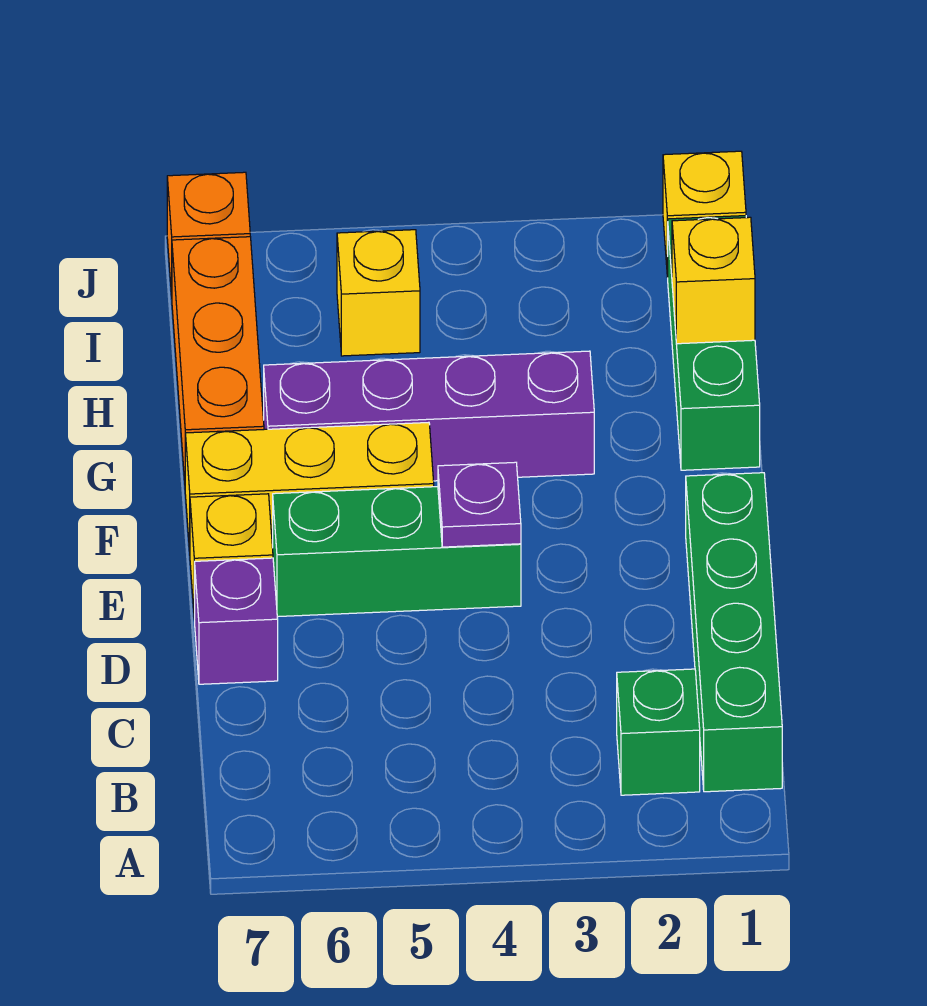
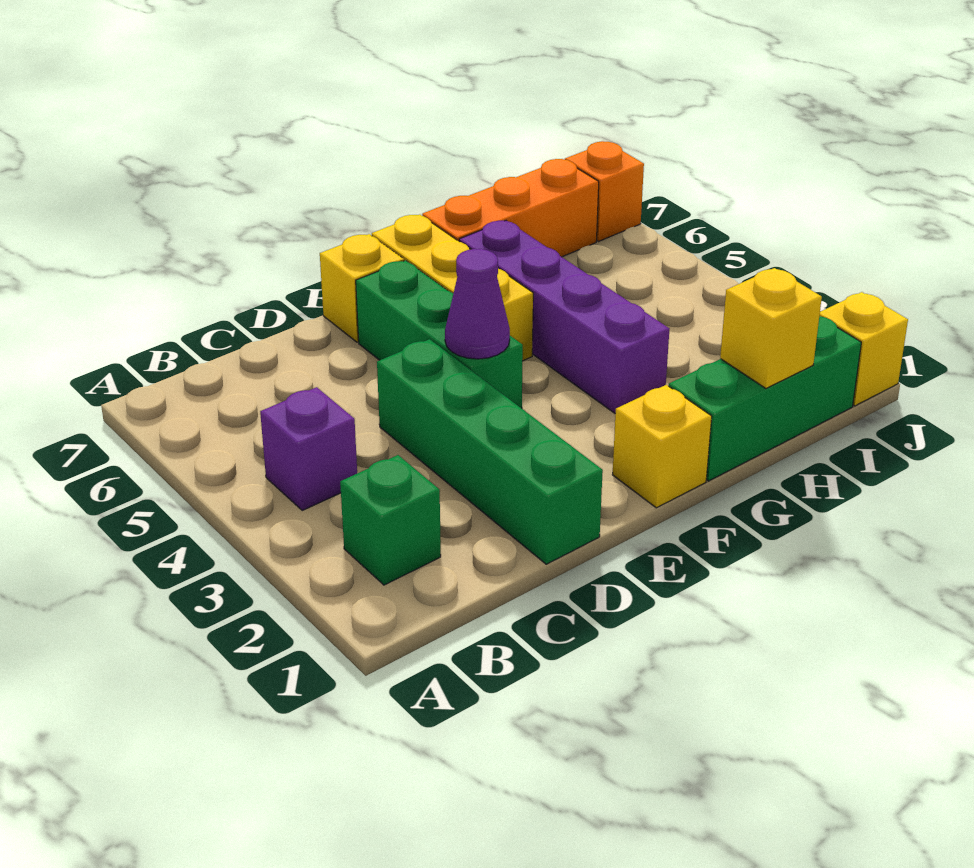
green brick B1:E1 level 1 -> green brick D1:D4 level 1
purple brick D7 level 1 -> purple brick B4 level 1
purple plate E4 level 2 -> purple cone E4 level 2
yellow brick I5 level 1 -> yellow brick F1 level 1

